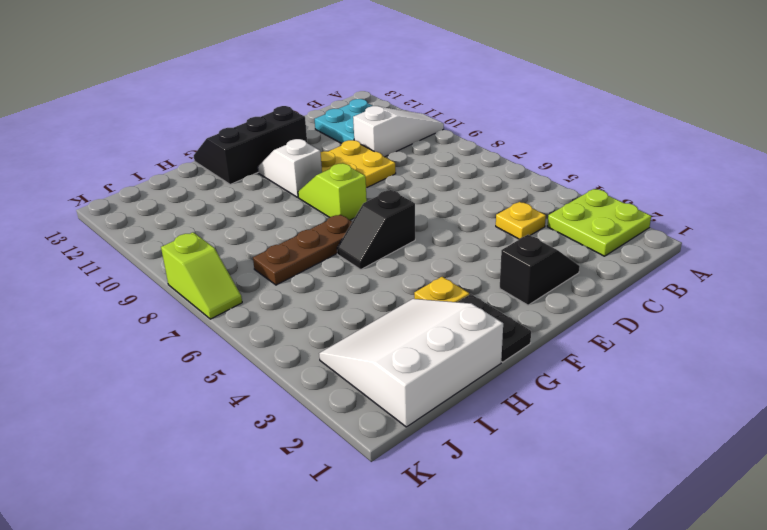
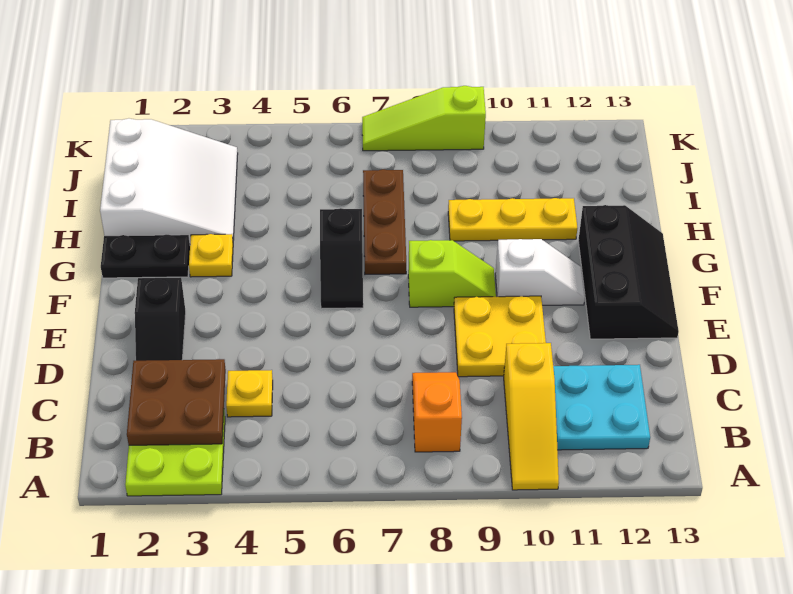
white slope A10:C10 level 1 top C -> yellow slope A10:C10 level 1 top C
none -> brown plate B2:C3 level 2
none -> orange slope B8:C8 level 1 top B
black slope F6:G6 level 1 top F -> black slope F6:G6 level 1 top G
none -> yellow plate H9:H11 level 1
lime slope K7:K8 level 1 top 8 -> lime slope K7:K9 level 1 top 9

